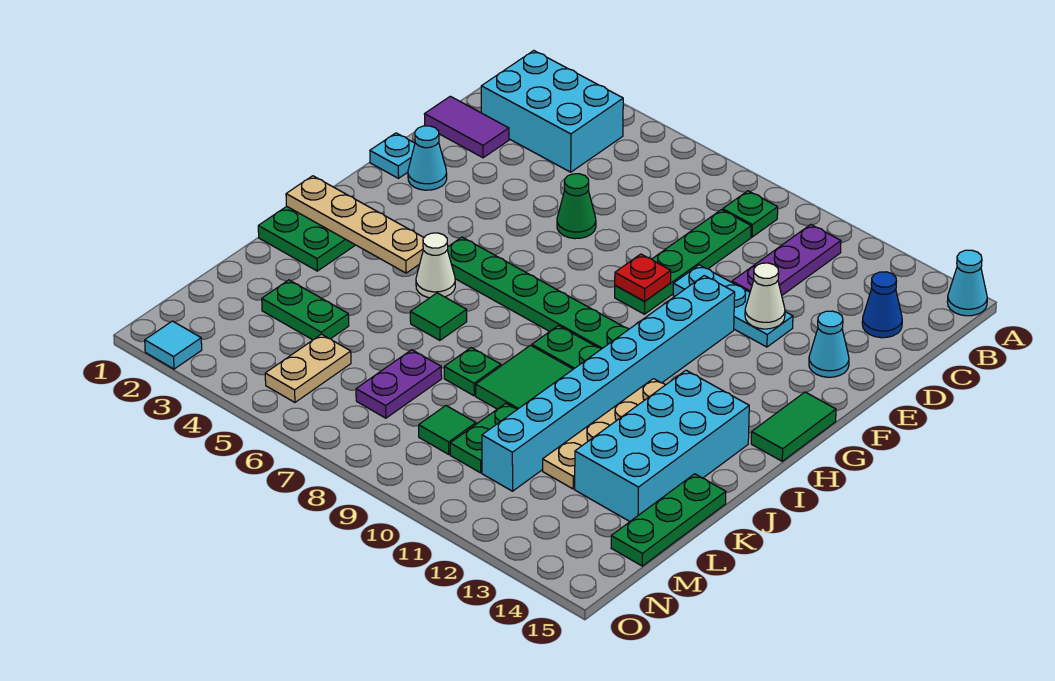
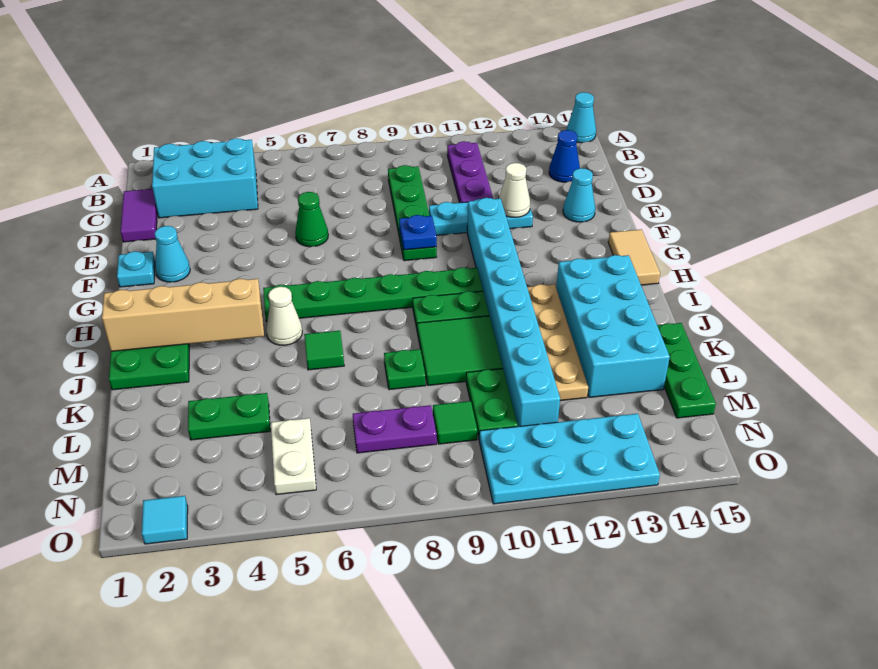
green plate B9 level 1 -> none
purple tile D1:D2 level 1 -> purple tile C1:D1 level 1
red plate F9 level 2 -> blue plate F9 level 2
green tile G15:H15 level 1 -> tan tile G15:H15 level 1
tan plate I1:I4 level 2 -> tan brick I1:I4 level 2
purple plate L7:M7 level 1 -> purple plate M7:M8 level 1
tan plate M5:N5 level 1 -> white plate M5:N5 level 1
none -> cyan plate N10:O13 level 1

